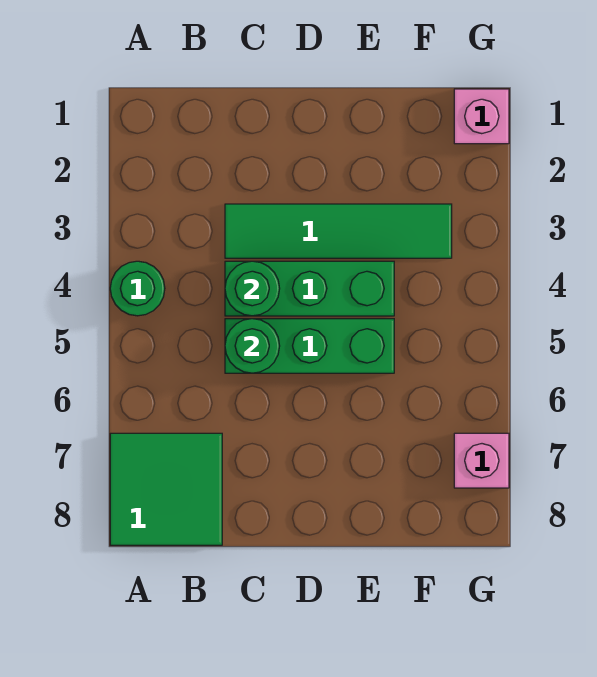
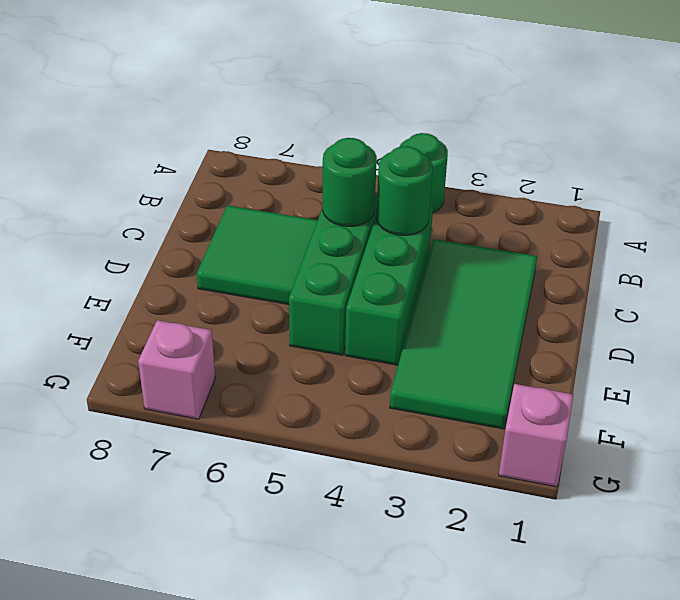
green tile A7:B8 level 1 -> green tile C6:D7 level 1
green tile C3:F3 level 1 -> green tile C2:F3 level 1

